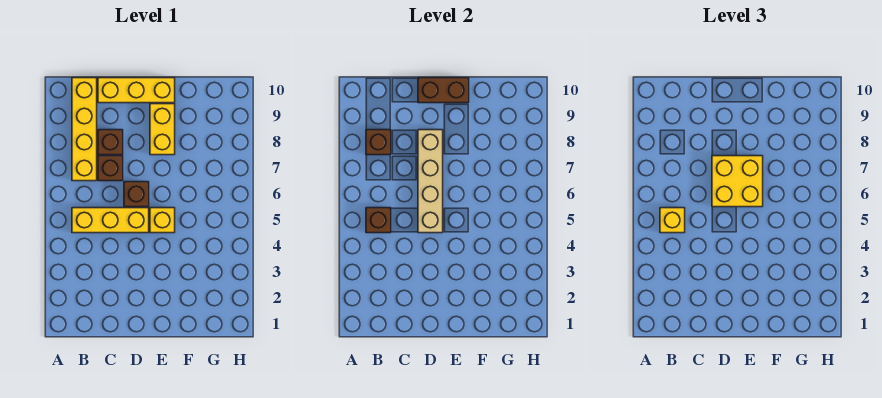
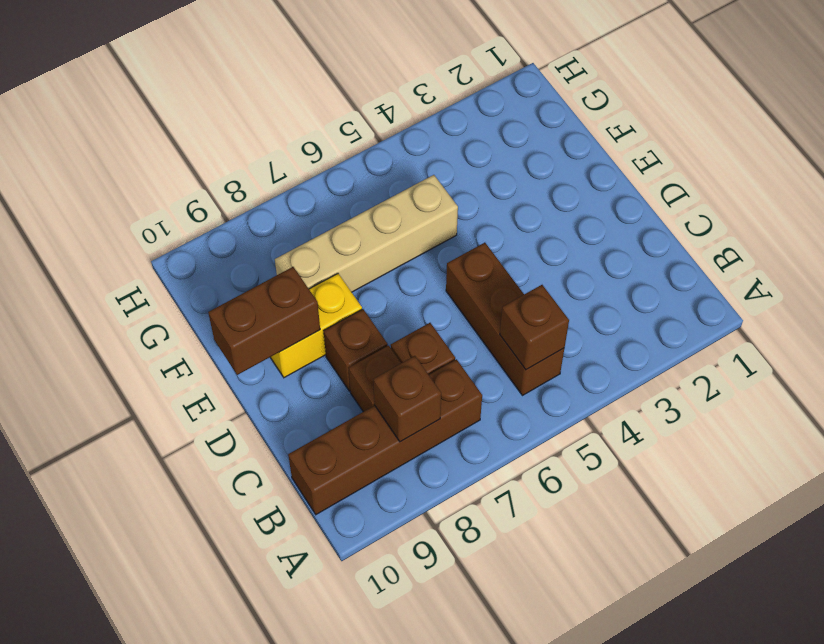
yellow brick B5:D5 level 1 -> brown brick B5:D5 level 1
yellow brick B5 level 3 -> none
yellow brick B7:B10 level 1 -> brown brick B7:B10 level 1
yellow brick C10:E10 level 1 -> none
tan brick D5:D8 level 2 -> tan brick F5:F8 level 1
brown brick D6 level 1 -> brown brick D8 level 1
yellow brick D6:E7 level 3 -> none
brown brick D10:E10 level 2 -> brown brick E9:E10 level 2
yellow brick E5 level 1 -> none

